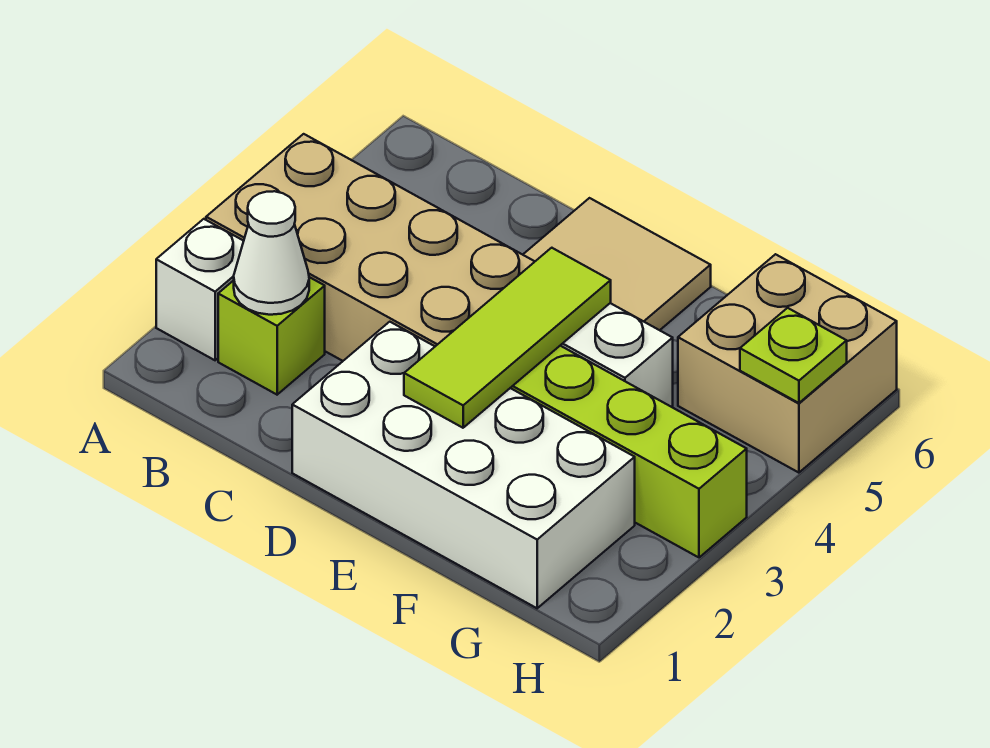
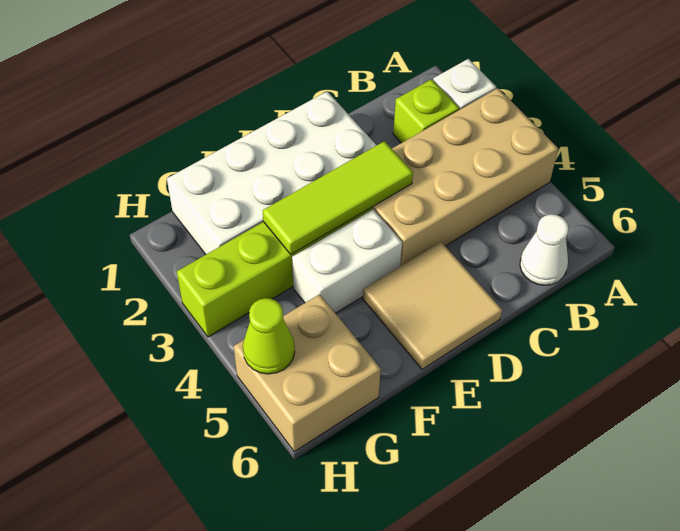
white cone B2 level 2 -> white cone B6 level 1
lime tile E2:E4 level 2 -> lime tile D3:F3 level 2
lime plate H5 level 2 -> lime cone H5 level 2

